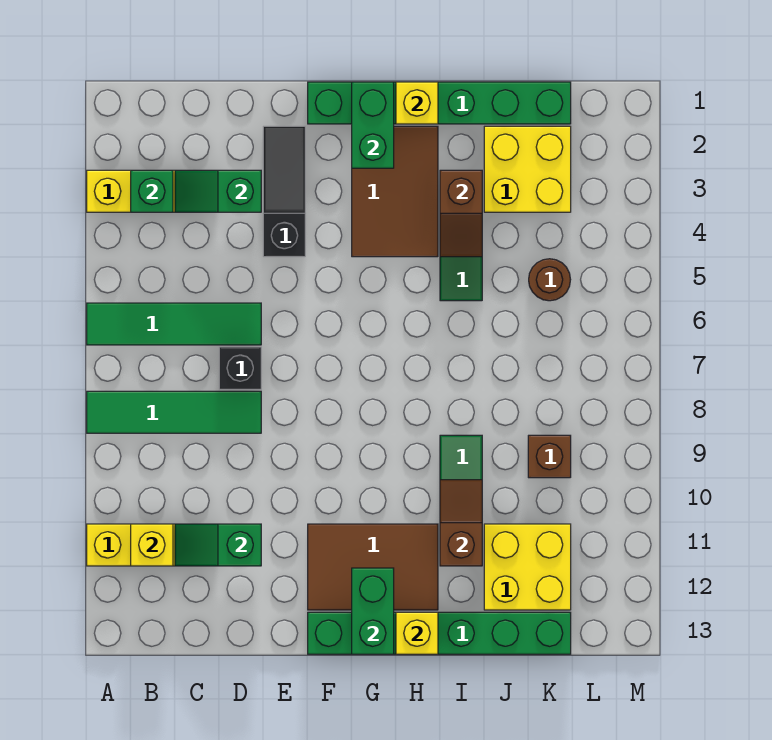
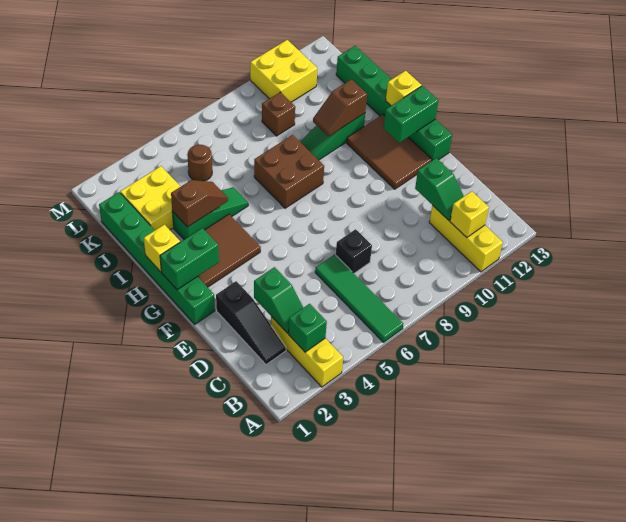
green tile A8:D8 level 1 -> none
black slope E2:E4 level 1 top 4 -> black slope C2:E2 level 1 top E
none -> brown brick H7:I8 level 1
yellow brick J11:K12 level 1 -> yellow brick L10:M11 level 1

